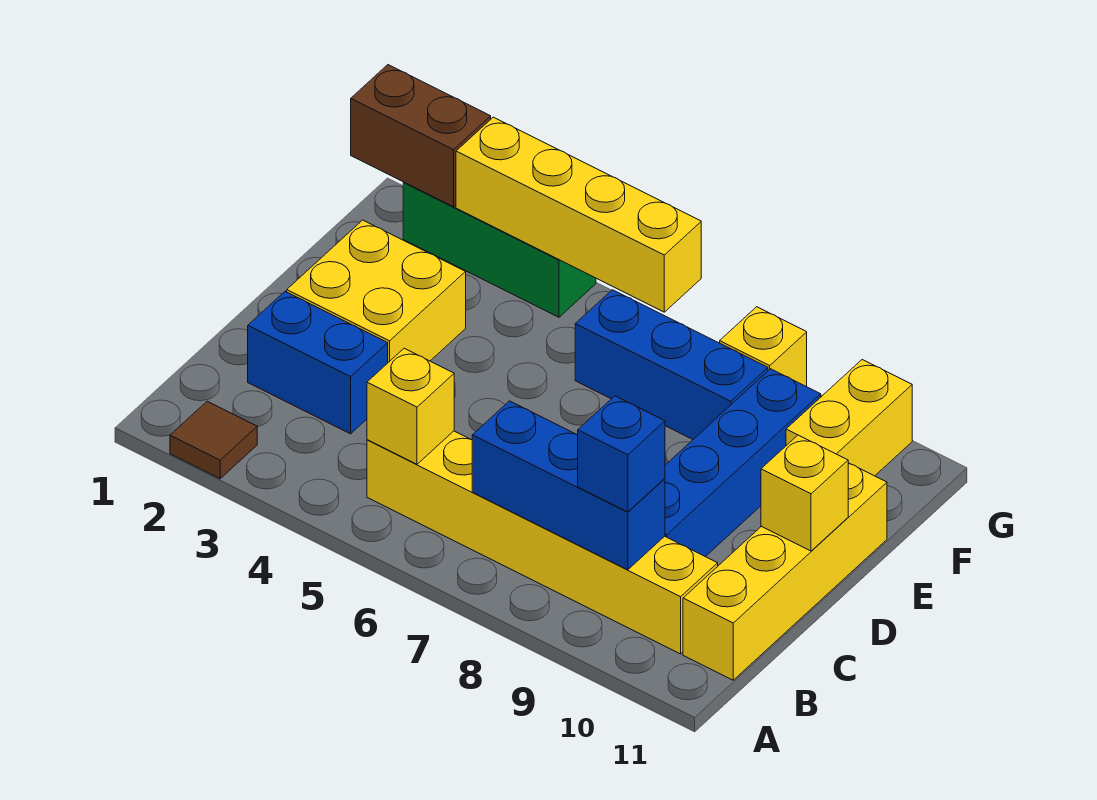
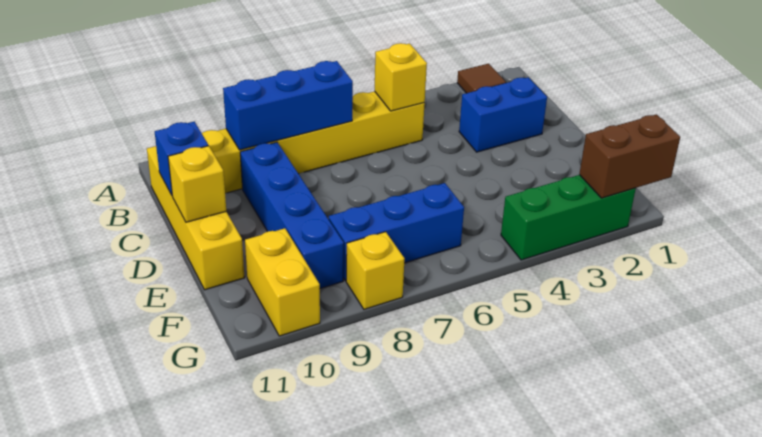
blue brick B9 level 3 -> blue brick C11 level 2
yellow brick D2:E3 level 1 -> none
yellow brick G3:G6 level 2 -> none

